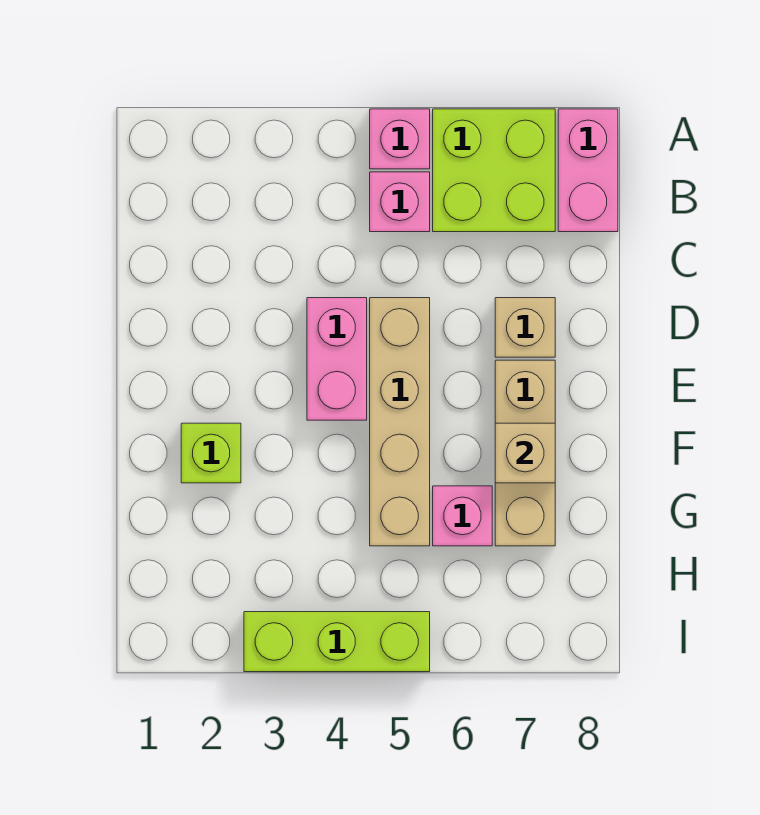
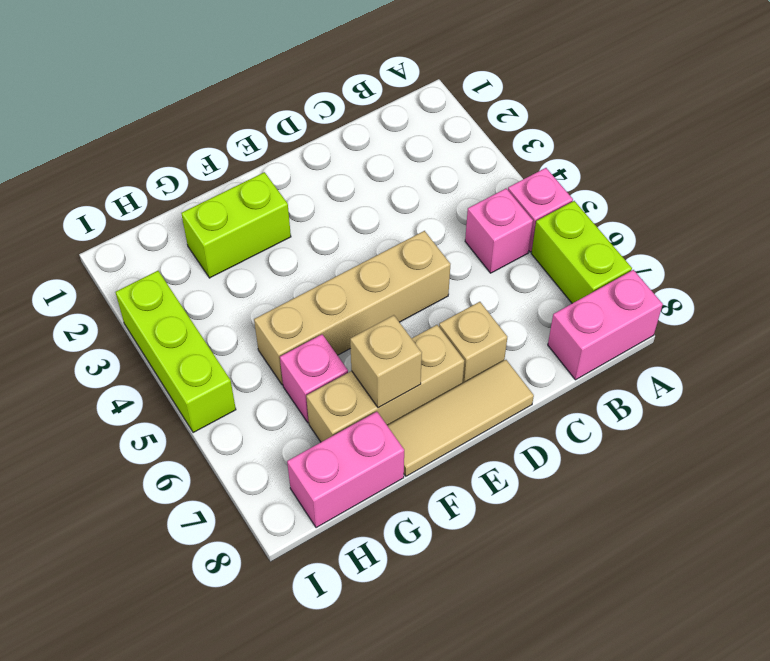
lime brick A6:B7 level 1 -> lime brick A6:A7 level 1
pink brick D4:E4 level 1 -> pink brick G8:H8 level 1
none -> tan tile D8:F8 level 1
lime brick F2 level 1 -> lime brick F2:G2 level 1

